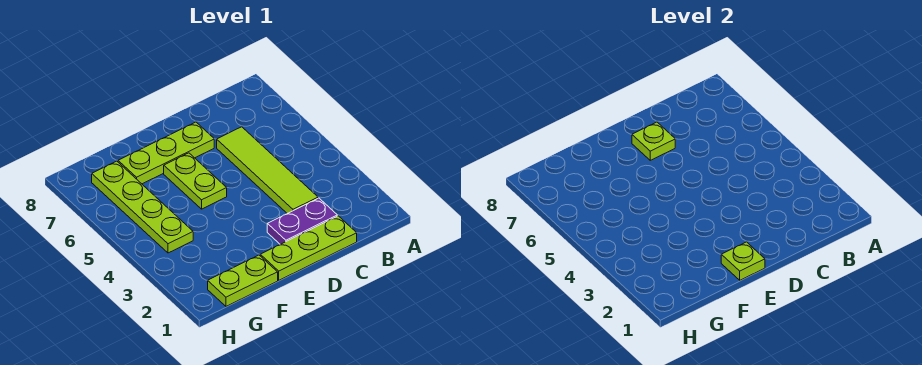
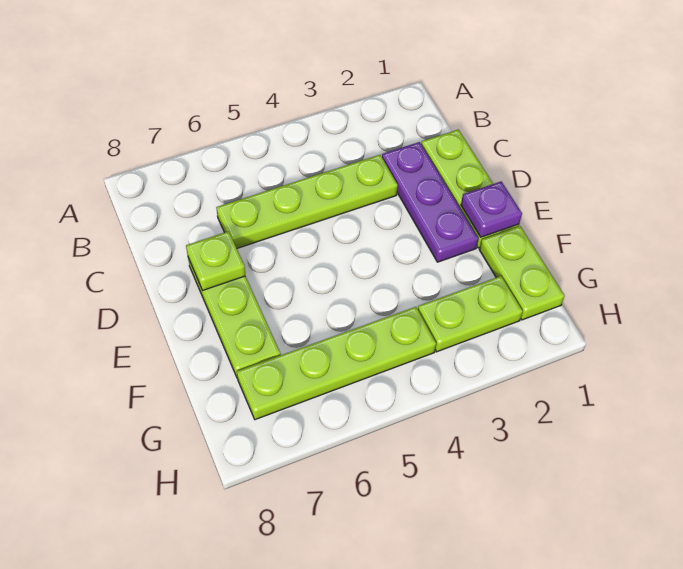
purple plate C2:D2 level 1 -> purple plate C2:E2 level 1
lime tile C3:C6 level 1 -> lime plate C3:C6 level 1
lime plate E1 level 2 -> purple plate E1 level 2
lime plate E5:E6 level 1 -> lime plate G2:G3 level 1

